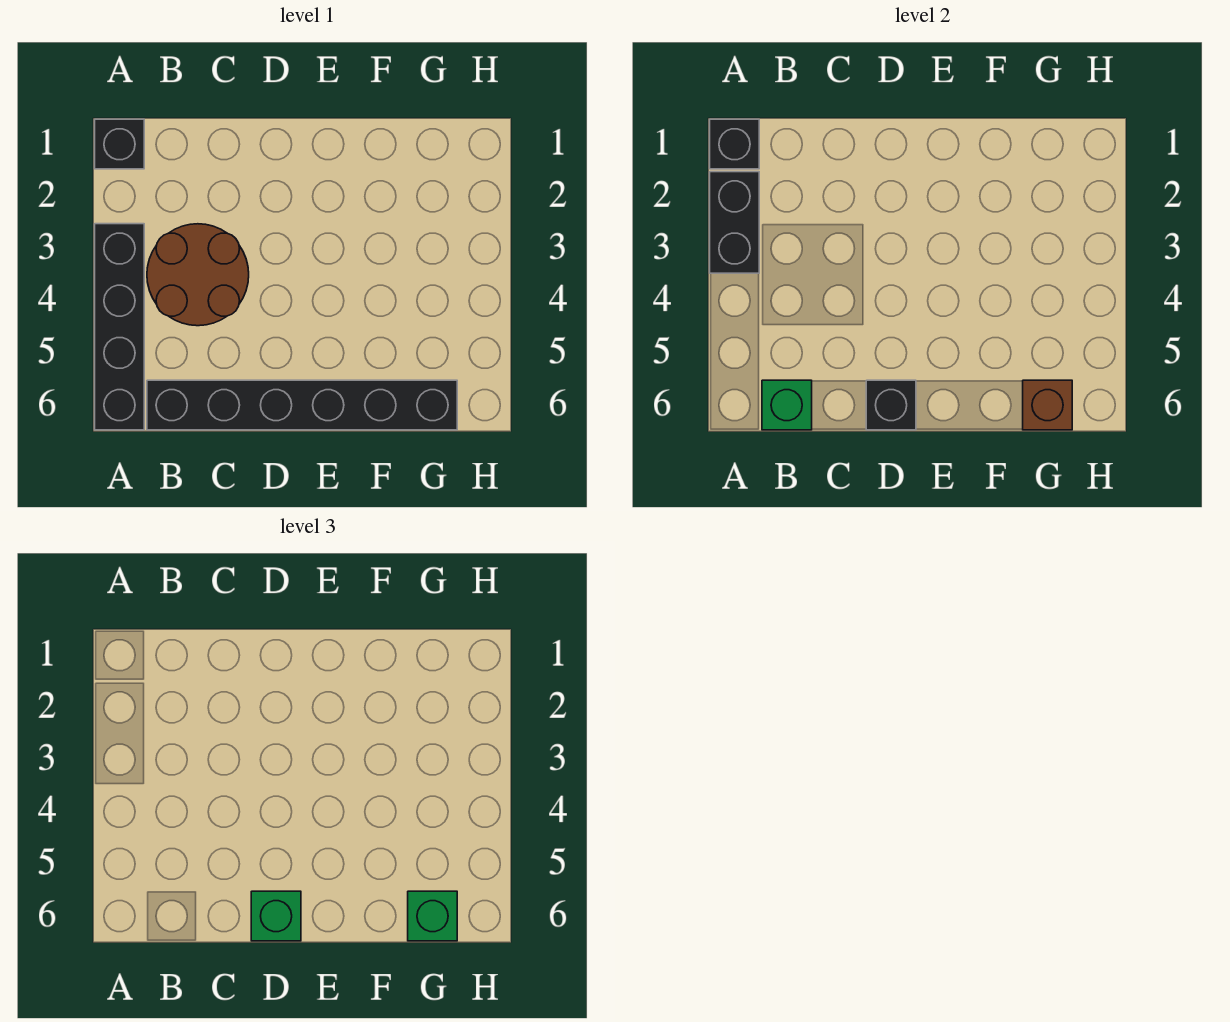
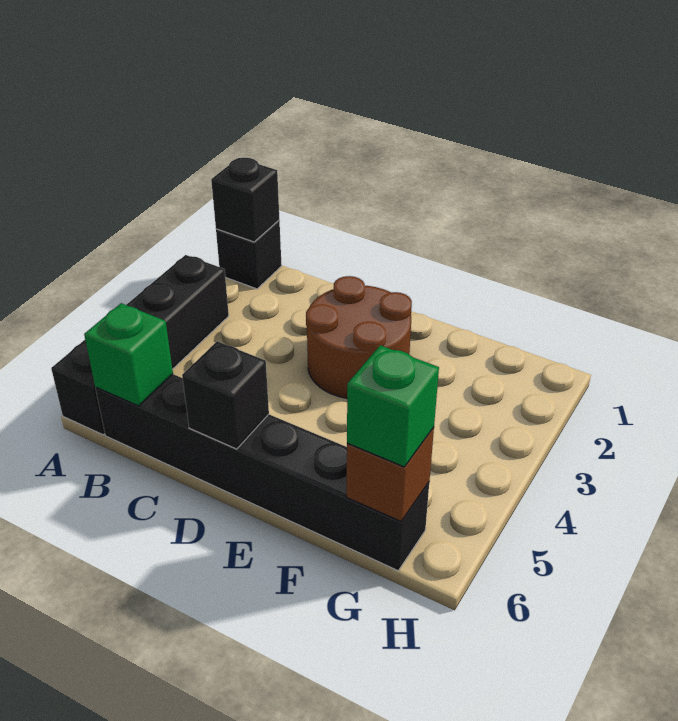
black brick A2:A3 level 2 -> none
brown round brick B3:C4 level 1 -> brown round brick D2:E3 level 1
green brick D6 level 3 -> none

